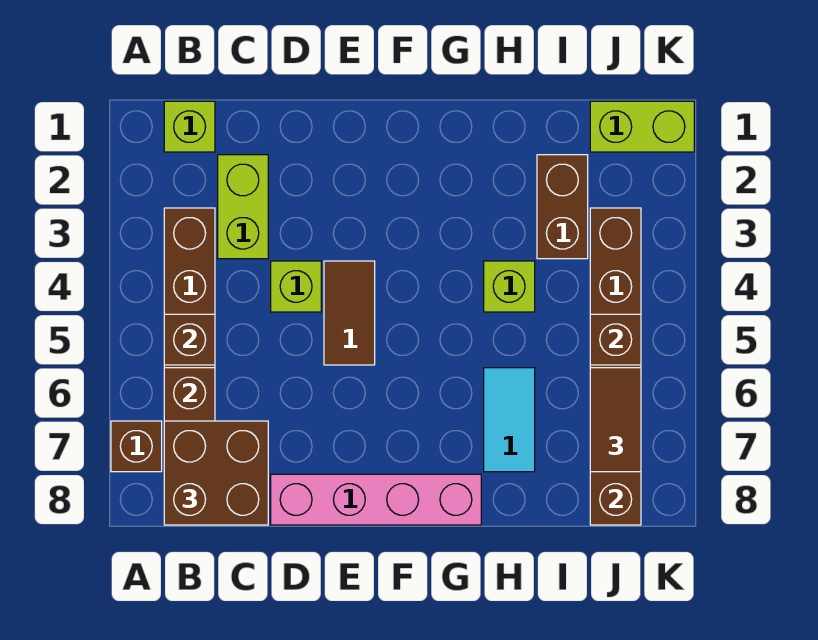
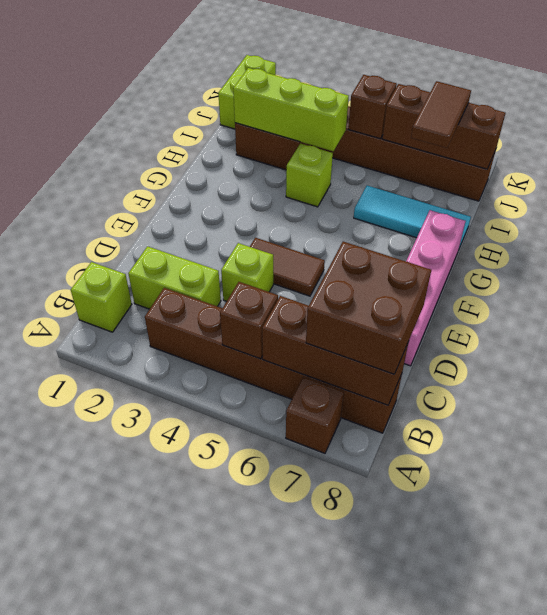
cyan tile H6:H7 level 1 -> cyan tile H6:H8 level 1
none -> lime brick I2:I4 level 2
brown tile J6:J7 level 3 -> brown tile I7:J7 level 3

